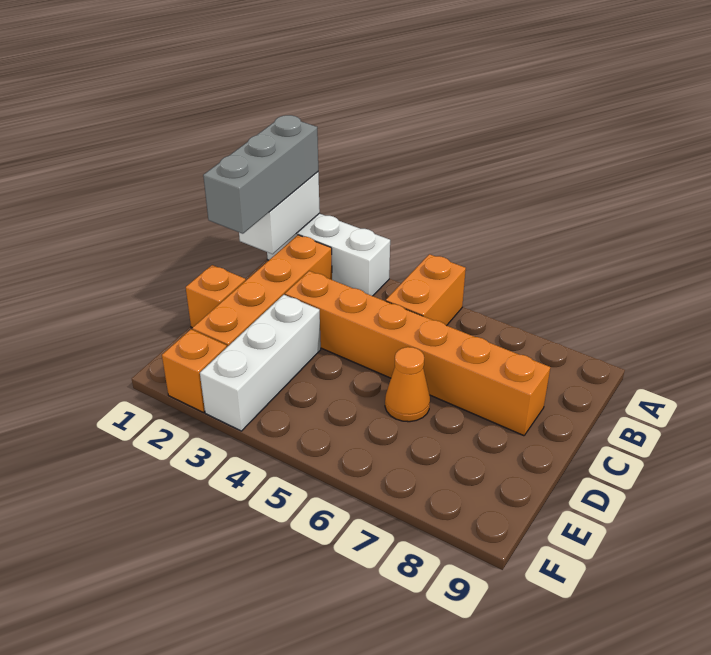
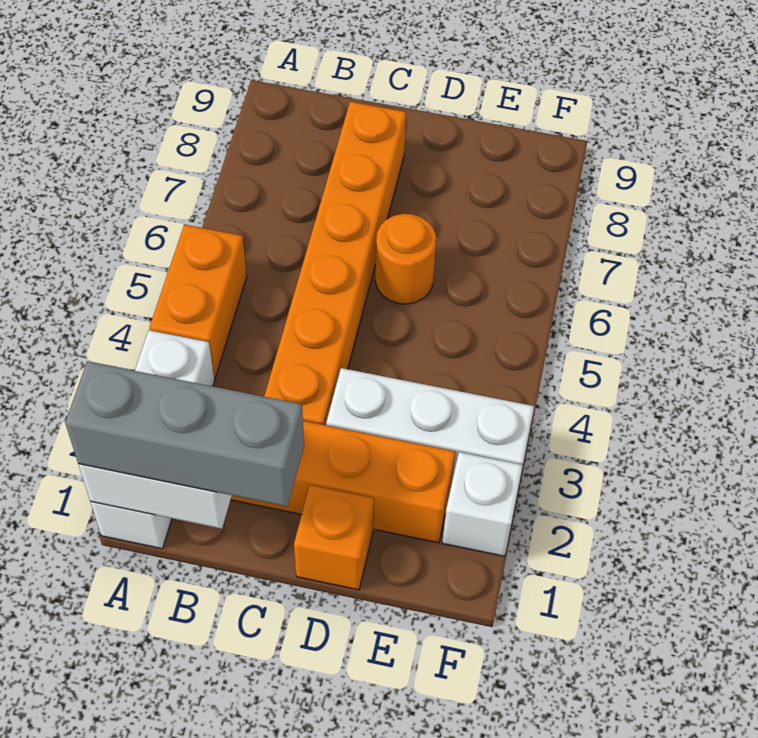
orange brick A5:B5 level 1 -> orange brick A4:A5 level 1
orange cone D6 level 1 -> orange round brick D6 level 1
orange brick F2 level 1 -> white brick F2 level 1

